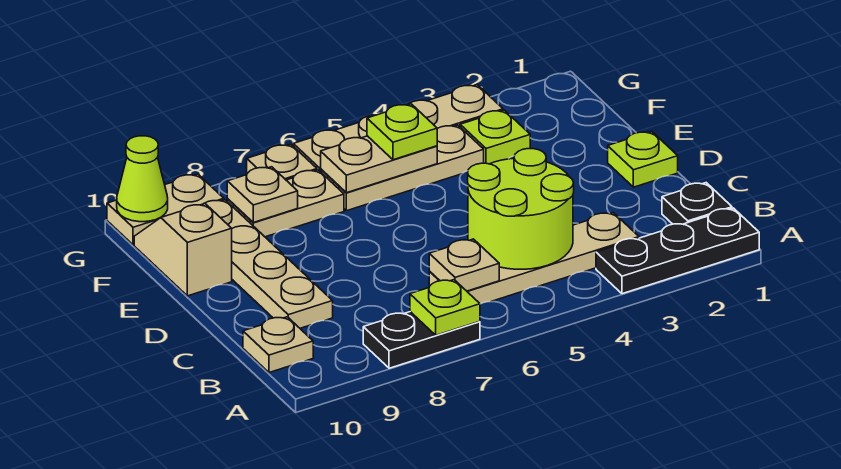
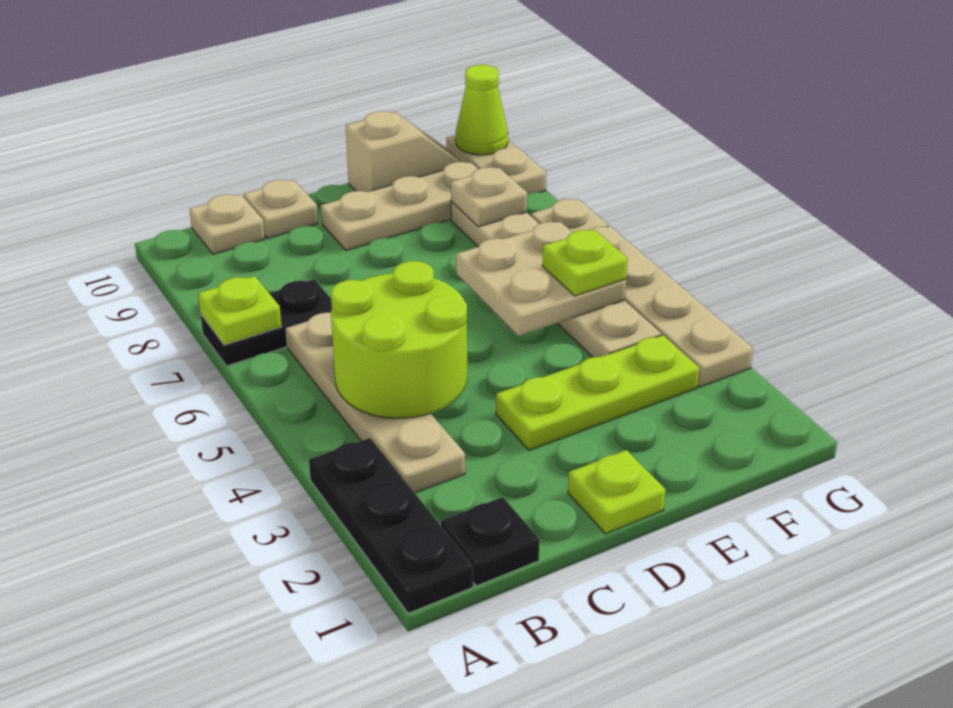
black plate A7:A8 level 1 -> black plate A7:B7 level 1
tan plate B6 level 2 -> tan plate C10 level 1
tan plate C9:F9 level 1 -> tan plate D9:F9 level 1
lime plate F3 level 1 -> lime plate D3:F3 level 1
tan plate F5:F6 level 2 -> tan plate E5:F6 level 2

